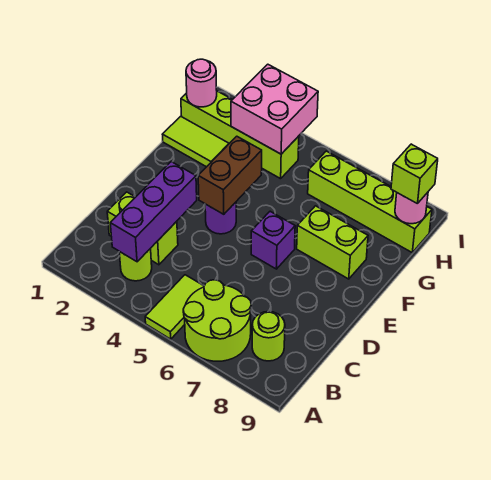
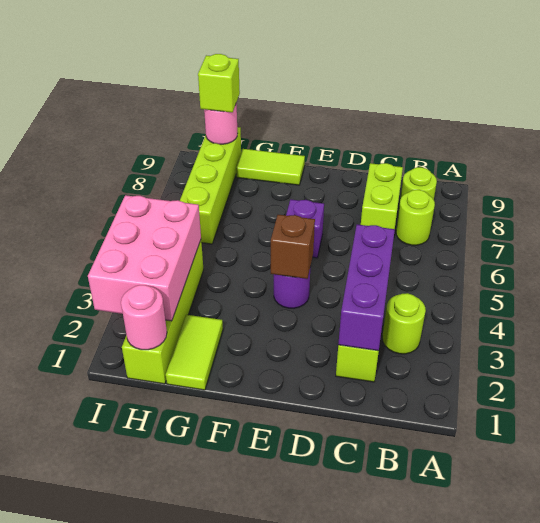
lime tile A5:B5 level 1 -> lime tile F9:G9 level 1
lime round brick A6:B7 level 1 -> lime round brick B7 level 1
purple brick B3:D3 level 2 -> purple brick C2:C4 level 2
brown brick E4:F4 level 2 -> brown brick E4 level 2
lime brick F7:F8 level 1 -> lime brick C7:C8 level 1
pink brick H3:I4 level 2 -> pink brick H2:I4 level 2

